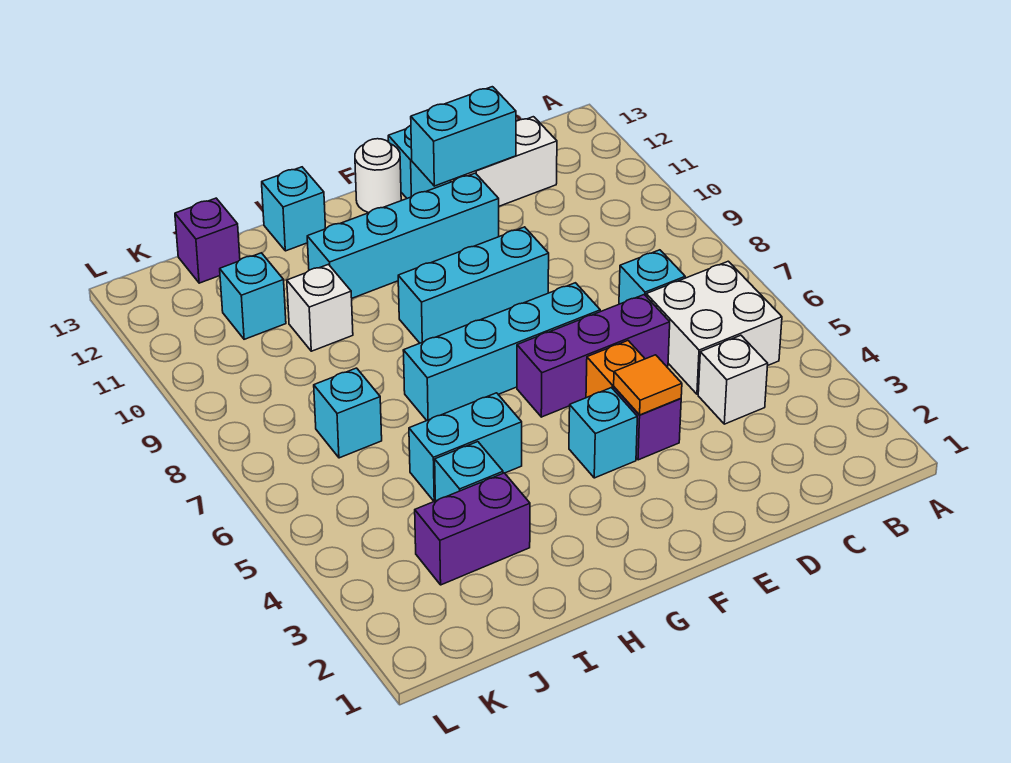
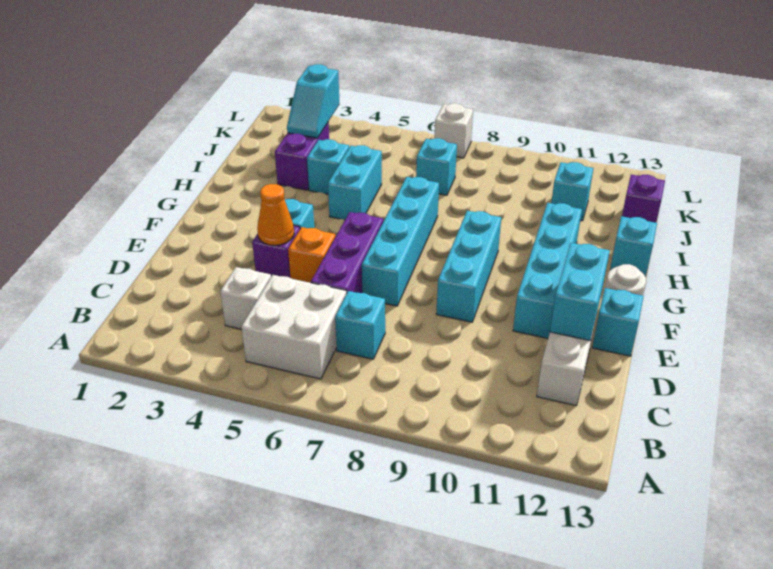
orange tile E4 level 2 -> orange cone E4 level 2
white brick I10 level 1 -> white brick L7 level 1
none -> cyan slope J3:K3 level 2 top K

